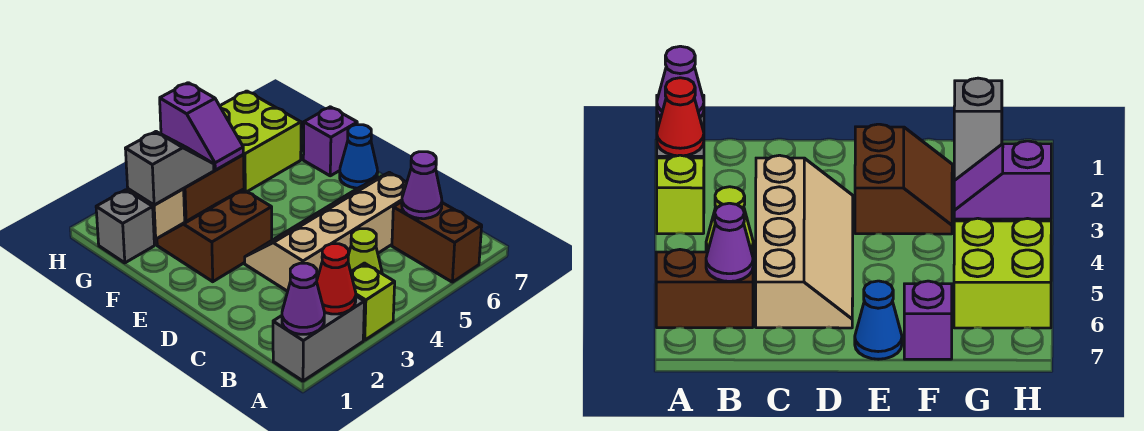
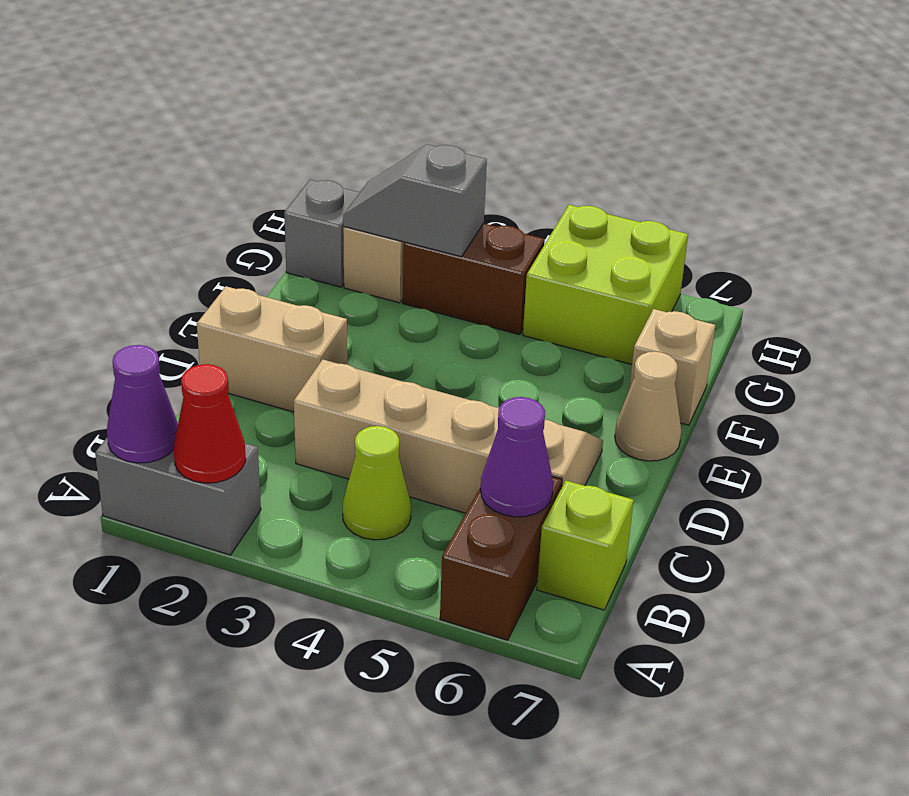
lime brick A3 level 1 -> lime brick B7 level 1
none -> tan brick D1:D2 level 1
brown slope E2:F3 level 1 top E -> none
blue cone E7 level 1 -> tan cone E7 level 1
purple brick F7 level 1 -> tan brick F7 level 1
grey slope G2:G3 level 2 top 2 -> grey slope G2:G3 level 2 top 3
purple slope G4:H4 level 2 top H -> none

